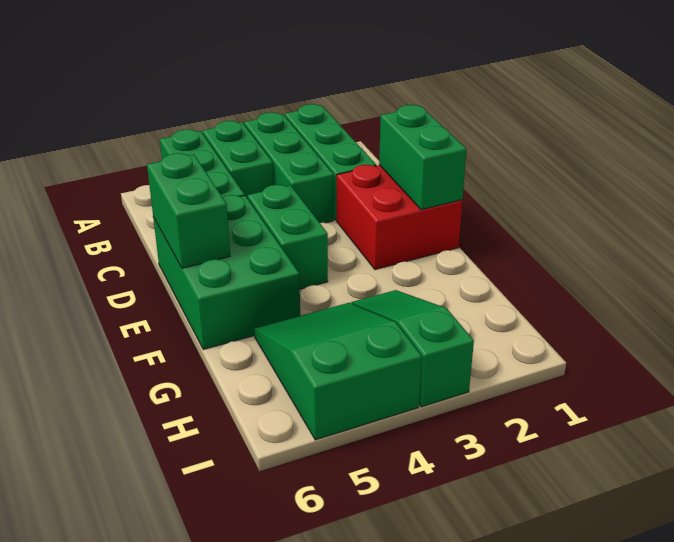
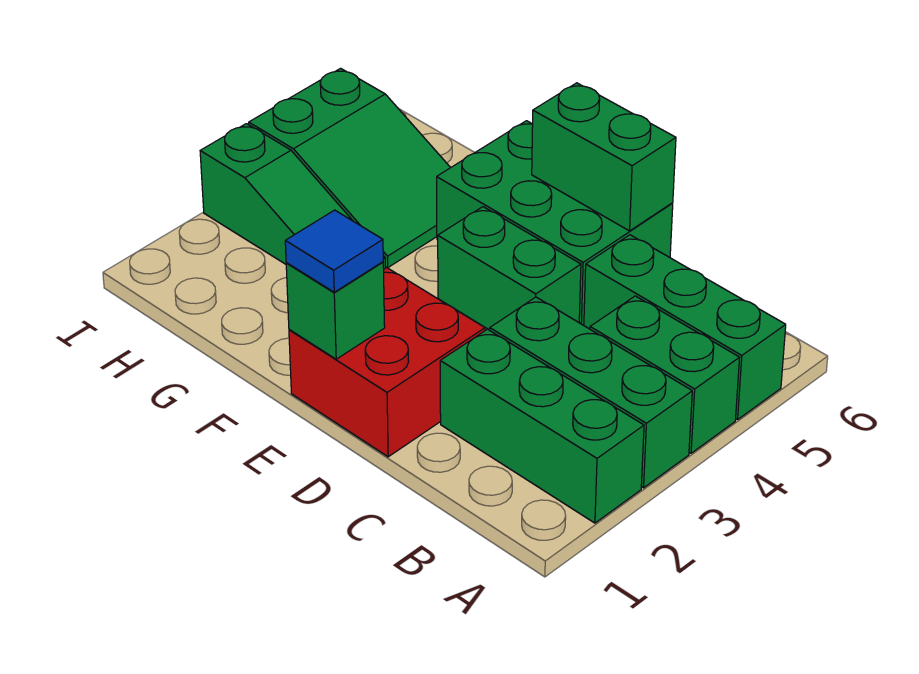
green brick D1:E1 level 2 -> green brick E1 level 2
none -> blue tile E1 level 3

